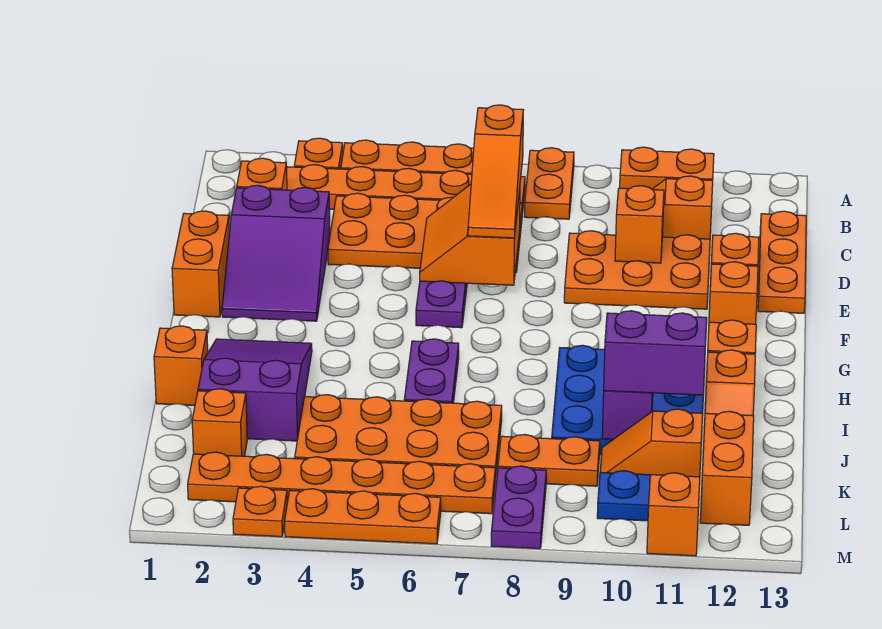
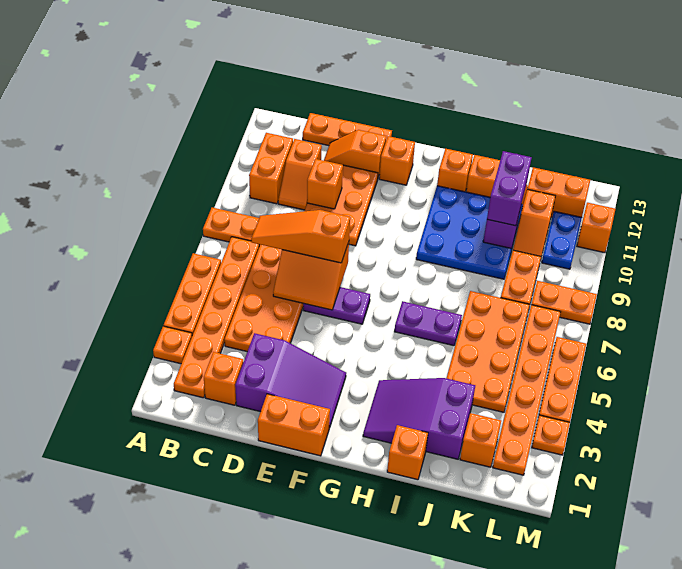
orange slope C7:E7 level 3 top C -> orange slope C7:E7 level 3 top E
purple plate L8:M8 level 1 -> orange plate L8:M8 level 1

